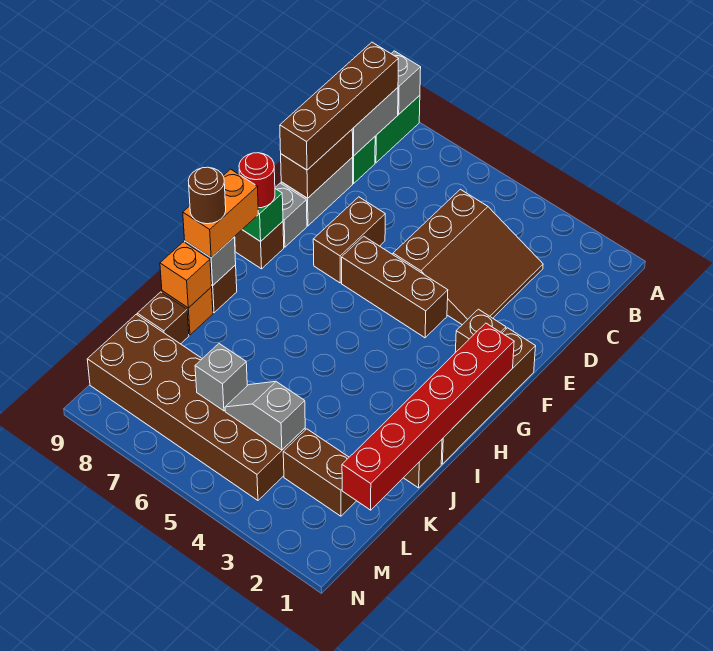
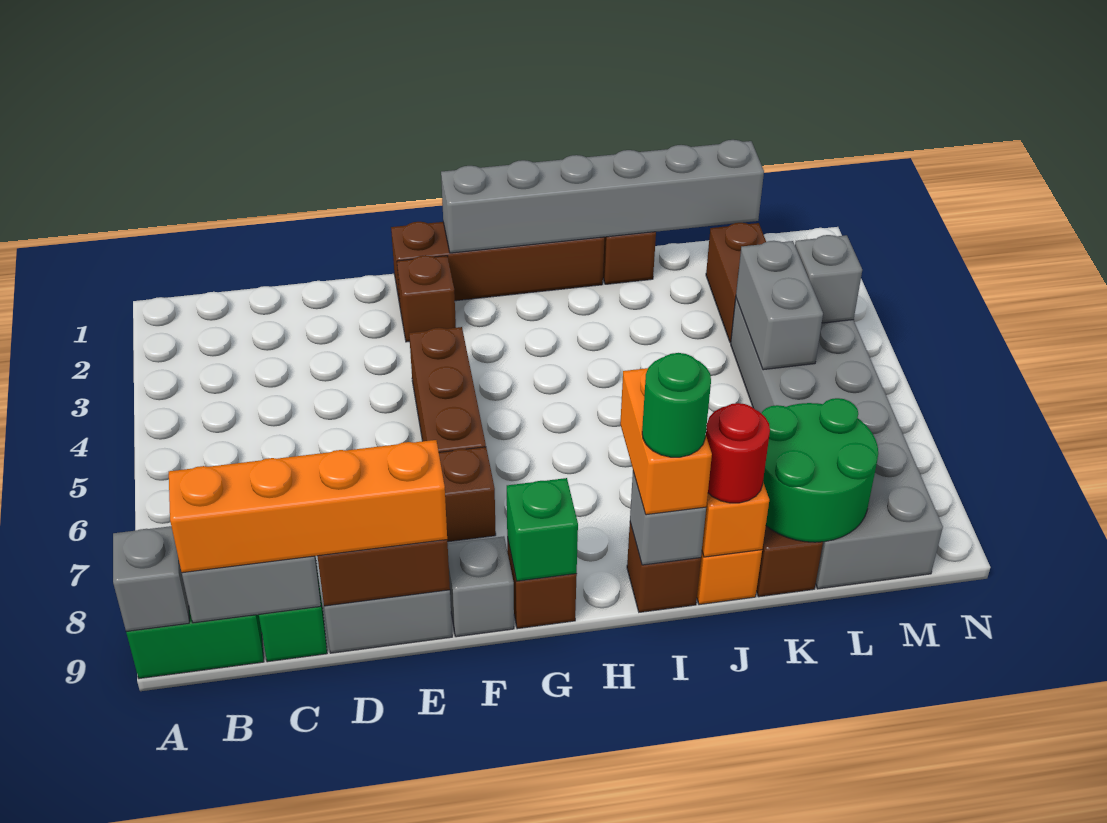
brown brick B9:E9 level 3 -> orange brick B9:E9 level 3
brown slope C3:E5 level 1 top 5 -> none
red brick G1:L1 level 2 -> grey brick G1:L1 level 2
red round brick G9 level 3 -> red round brick J9 level 3
orange brick H9:I9 level 3 -> orange brick I8:I9 level 3
brown round brick I9 level 4 -> green round brick I9 level 4
none -> green round brick K8:L9 level 2
brown brick L4:M9 level 1 -> grey brick L4:M9 level 1
grey slope L4:L5 level 2 top 4 -> grey brick L4:L5 level 2
grey brick L6 level 2 -> grey brick M4 level 2

